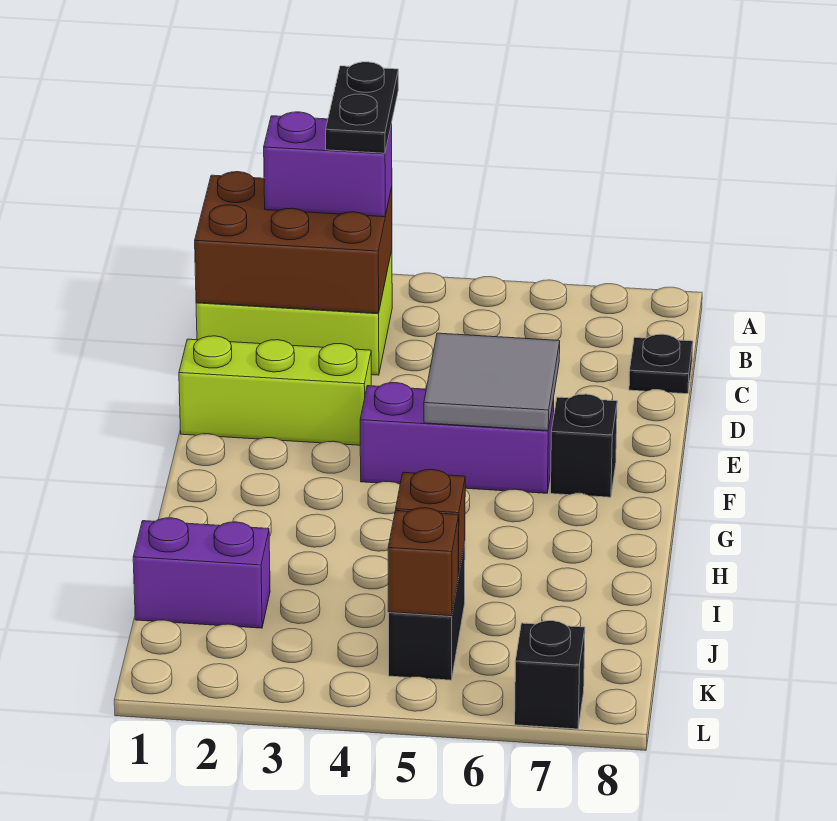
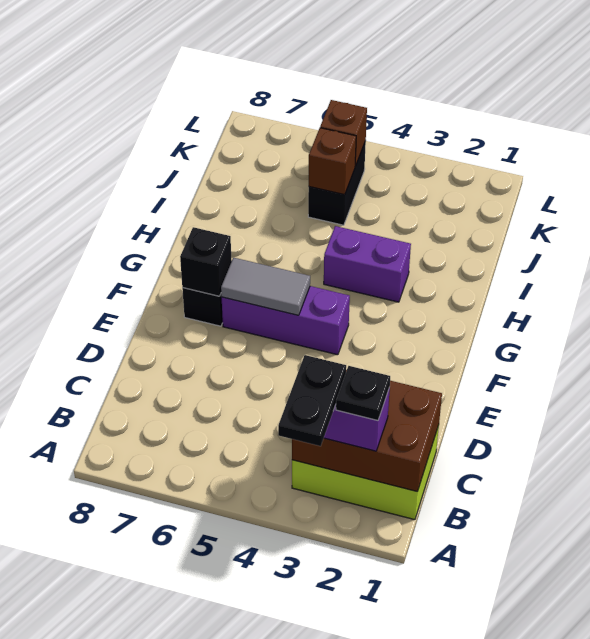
black plate C8 level 1 -> black plate B2 level 4
lime brick E1:E3 level 1 -> none
grey tile E5:F6 level 2 -> grey tile F5:F6 level 2
purple brick J1:J2 level 1 -> purple brick H3:H4 level 1
black brick L7 level 1 -> black brick F7 level 2

